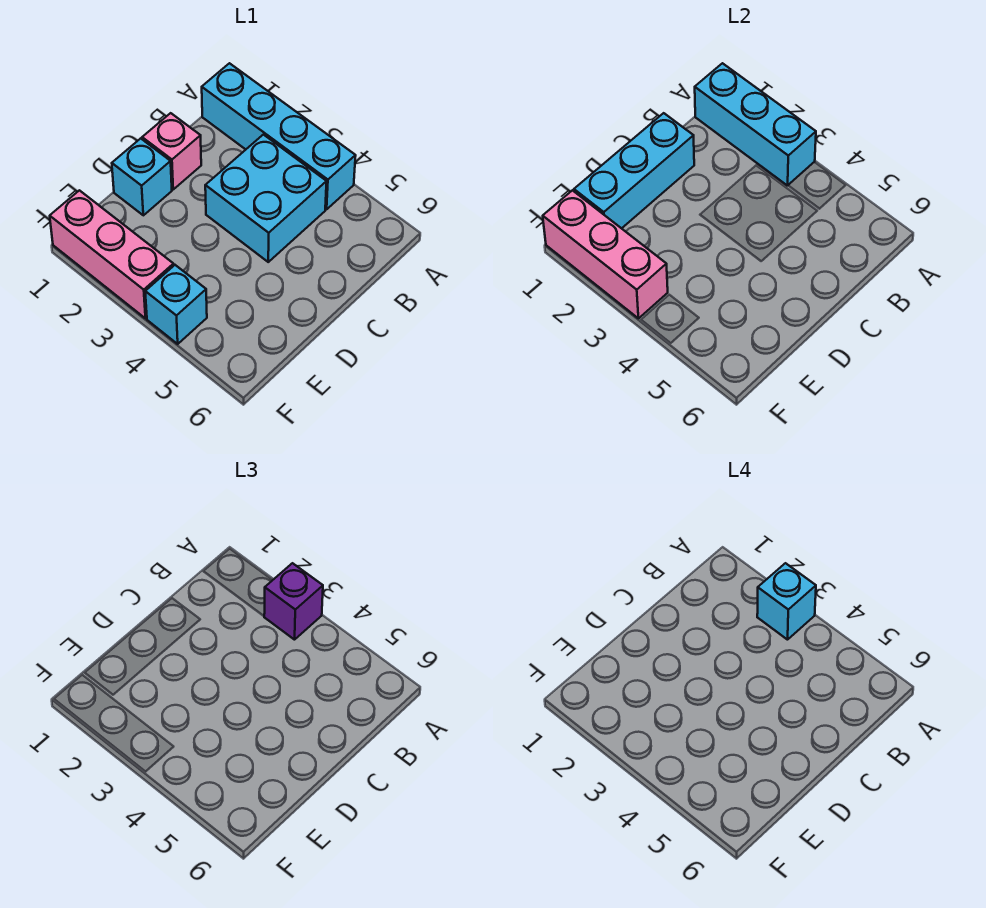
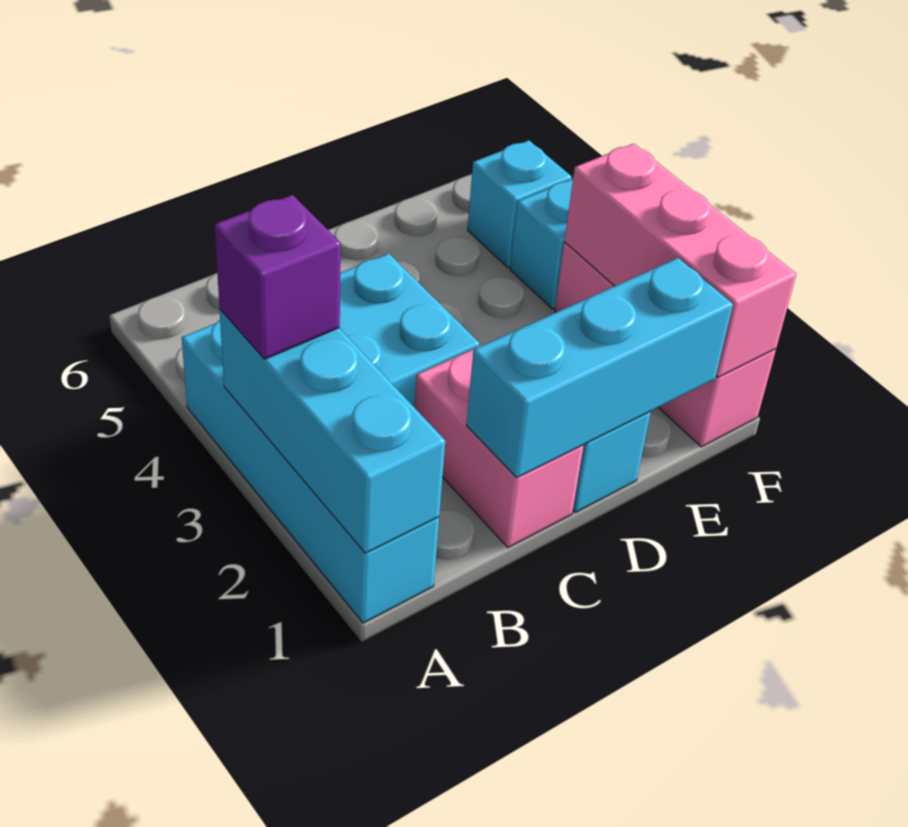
cyan brick A3 level 4 -> cyan brick F5 level 1
pink brick C1 level 1 -> pink brick C1:C2 level 1

